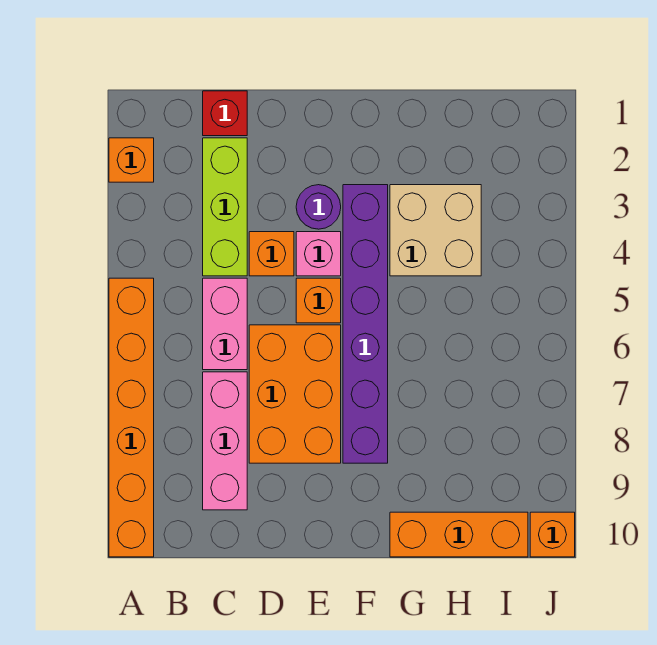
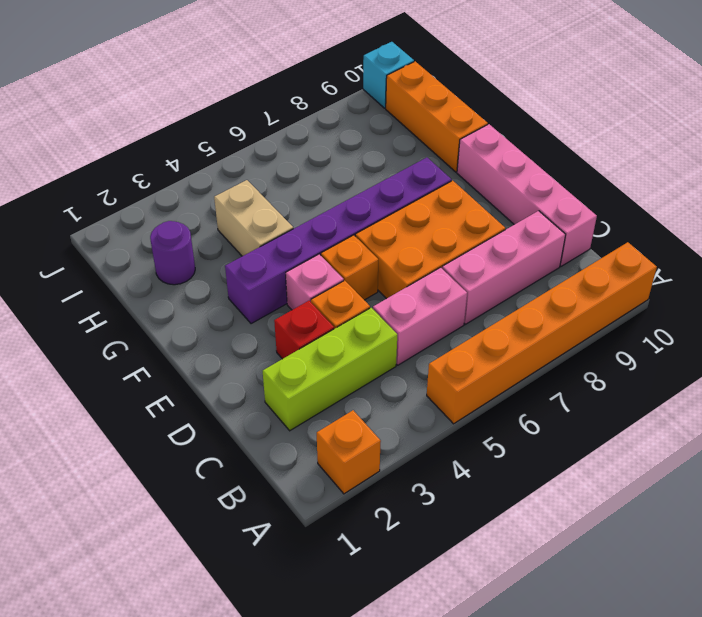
red brick C1 level 1 -> red brick D3 level 1
none -> pink brick C10:F10 level 1
purple round brick E3 level 1 -> purple round brick H2 level 1
tan brick G3:H4 level 1 -> tan brick G4:H4 level 1
orange brick J10 level 1 -> cyan brick J10 level 1

